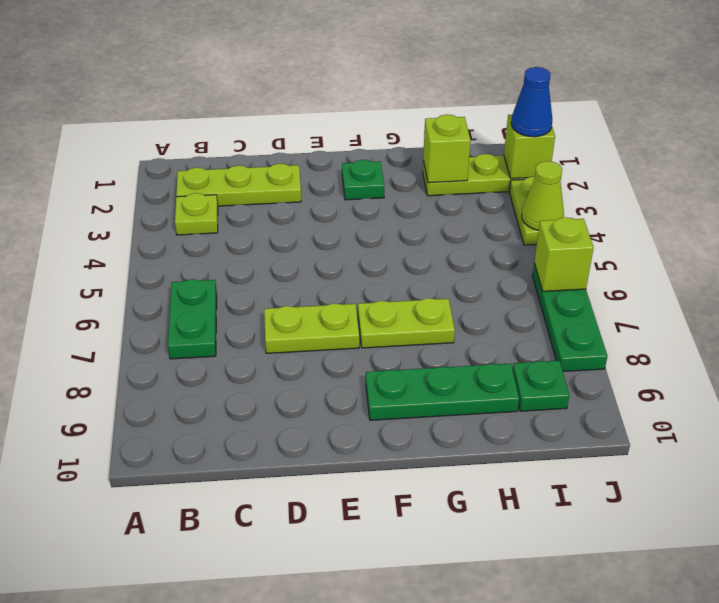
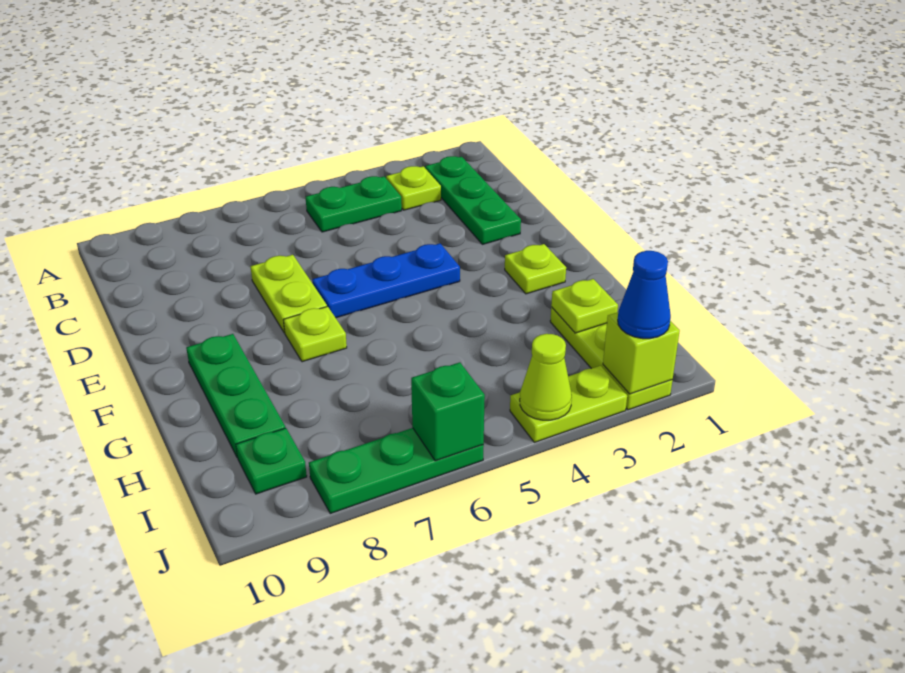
lime plate B2:D2 level 1 -> green plate B2:D2 level 1
green plate B6:B7 level 1 -> green plate B4:B5 level 1
none -> blue plate E4:E6 level 1
green plate F2 level 1 -> lime plate F2 level 1
lime plate F7:G7 level 1 -> lime plate F7 level 1
lime brick H2 level 2 -> lime plate H2 level 2
lime brick J6 level 2 -> green brick J6 level 2

